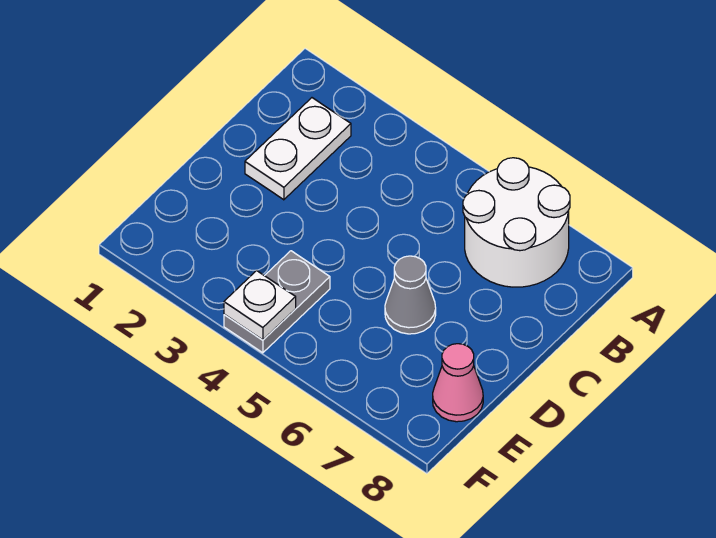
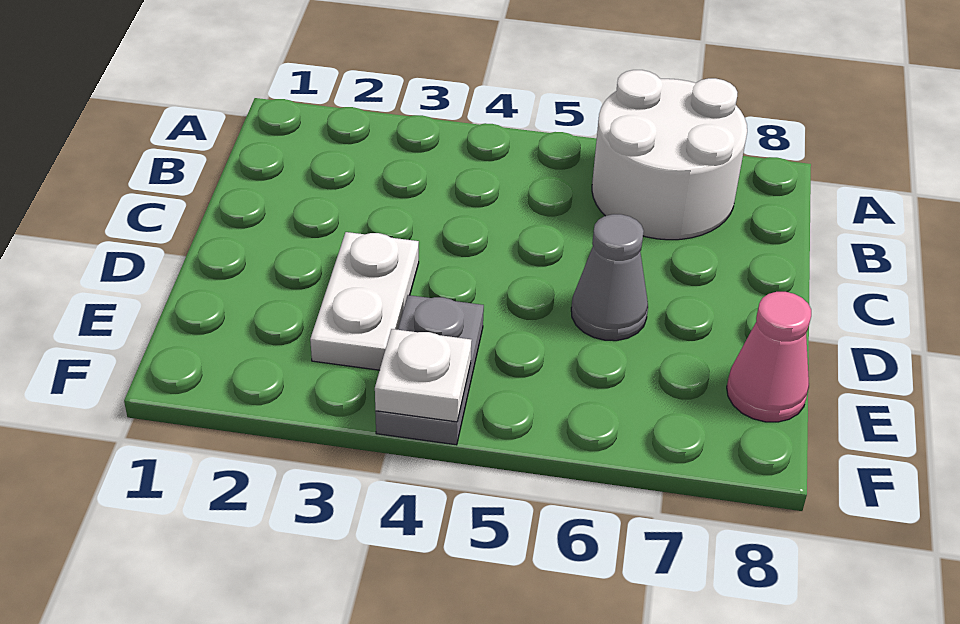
white plate B2:C2 level 1 -> white plate D3:E3 level 1

